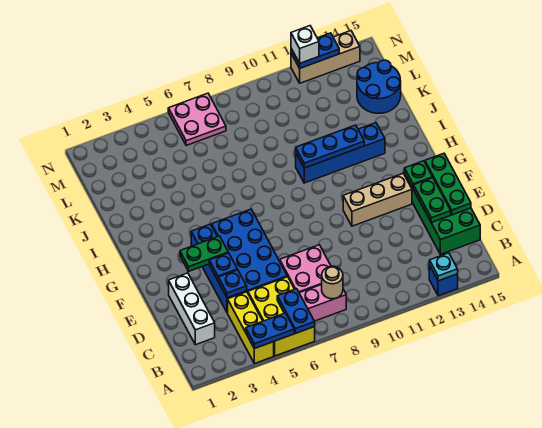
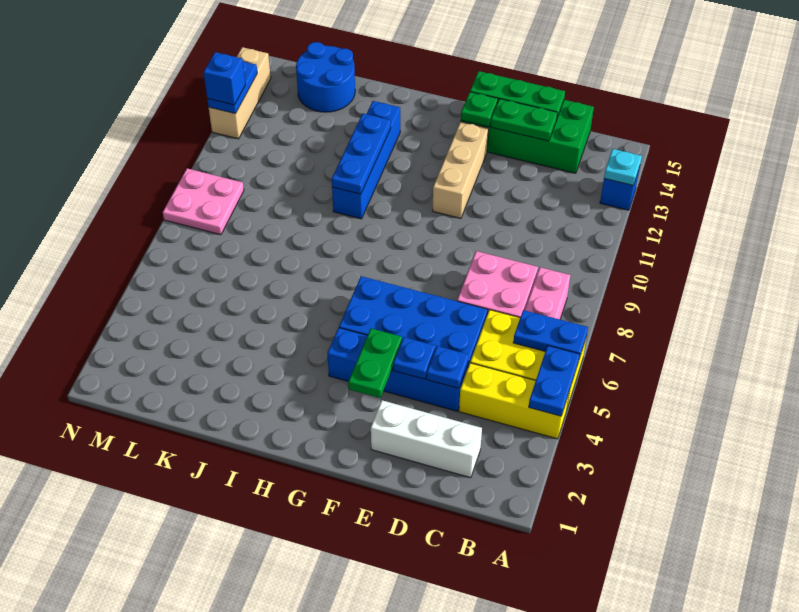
tan round brick B8 level 2 -> none
pink plate M6:N7 level 1 -> pink plate M8:N9 level 1
white brick N12 level 3 -> blue brick N12 level 3

